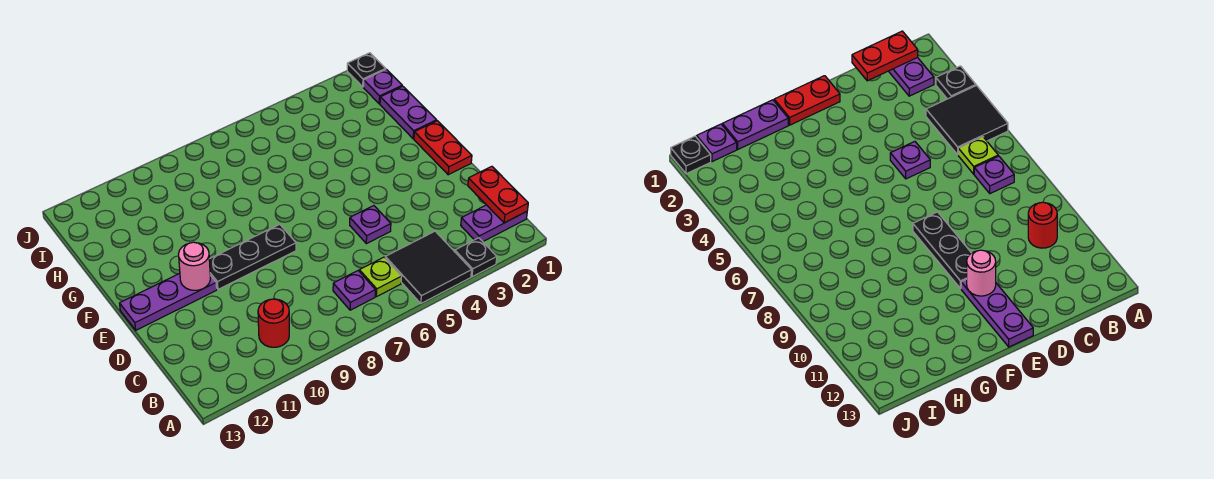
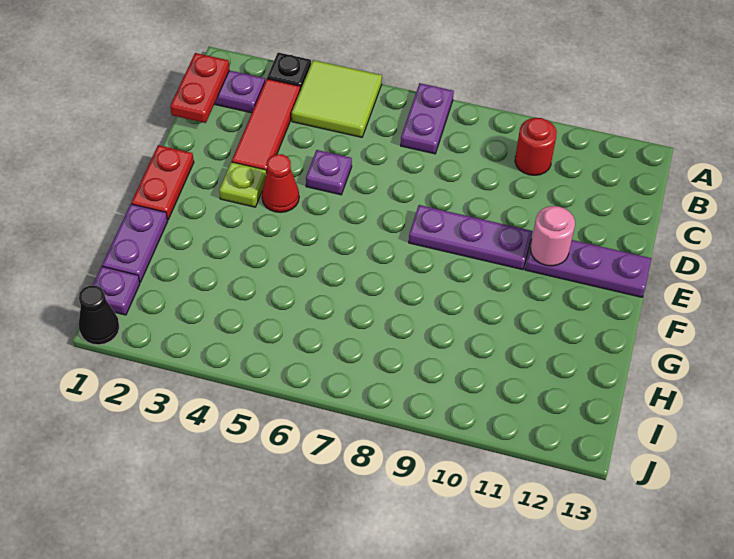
black tile A4:B5 level 1 -> lime tile A4:B5 level 1
none -> red tile B3:D3 level 1
lime plate B6 level 1 -> lime plate E3 level 1
purple plate B7 level 1 -> purple plate A7:B7 level 1
none -> red cone E4 level 1
black plate E8:E10 level 1 -> purple plate E8:E10 level 1
black plate J1 level 1 -> black cone J1 level 1

